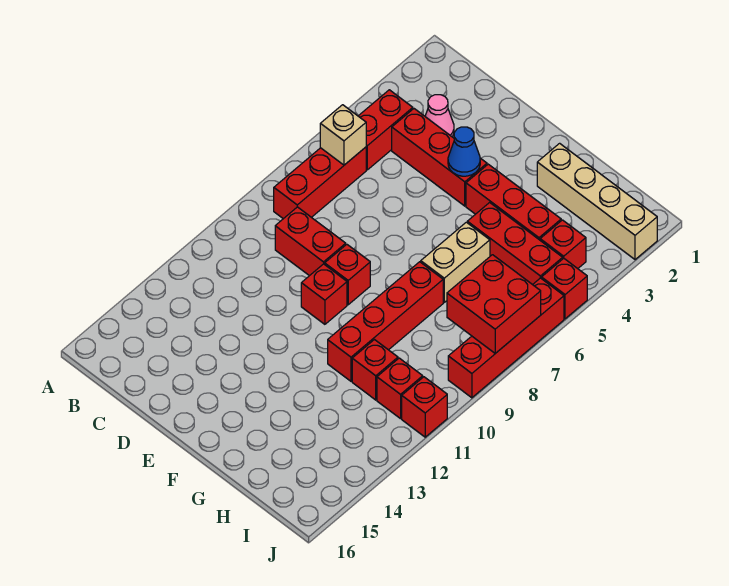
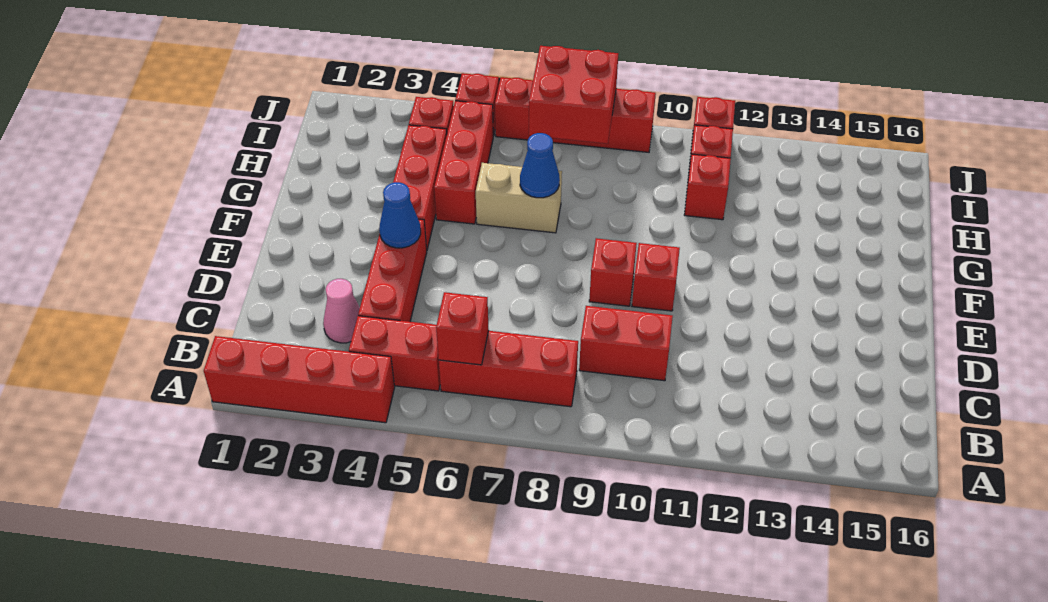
tan brick B6 level 2 -> red brick B6 level 2
red brick C9:D9 level 1 -> red brick C9:C10 level 1
tan brick G2:J2 level 1 -> none
none -> blue cone G7 level 2
red brick G8:G11 level 1 -> red brick A1:A4 level 1

